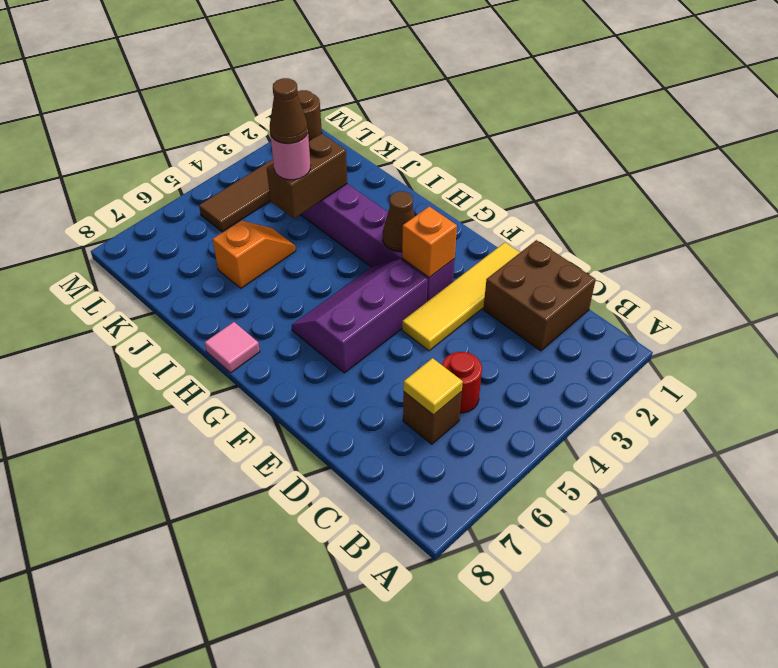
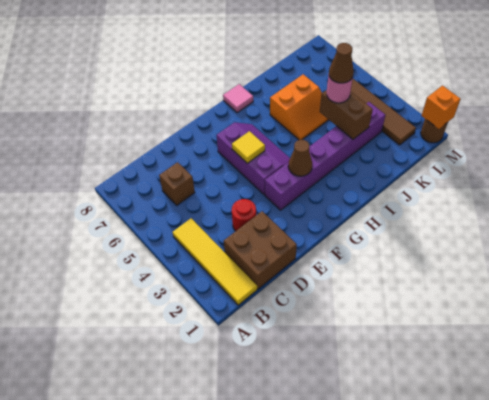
red round brick C5 level 1 -> red round brick D3 level 1
yellow tile C6 level 2 -> yellow tile F5 level 2
yellow tile E1:E4 level 1 -> yellow tile B1:B4 level 1
orange brick F3 level 2 -> orange brick M1 level 2
orange slope J5:J6 level 1 top 6 -> orange slope I5:J6 level 1 top 6

